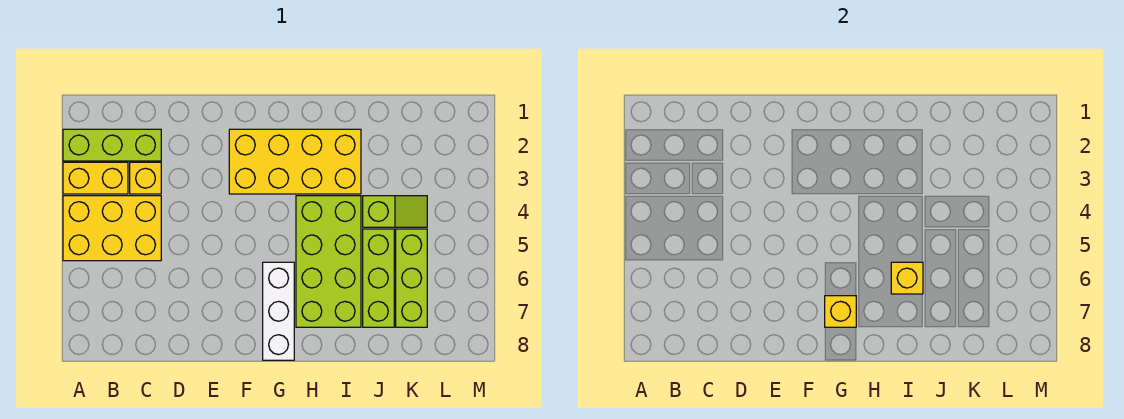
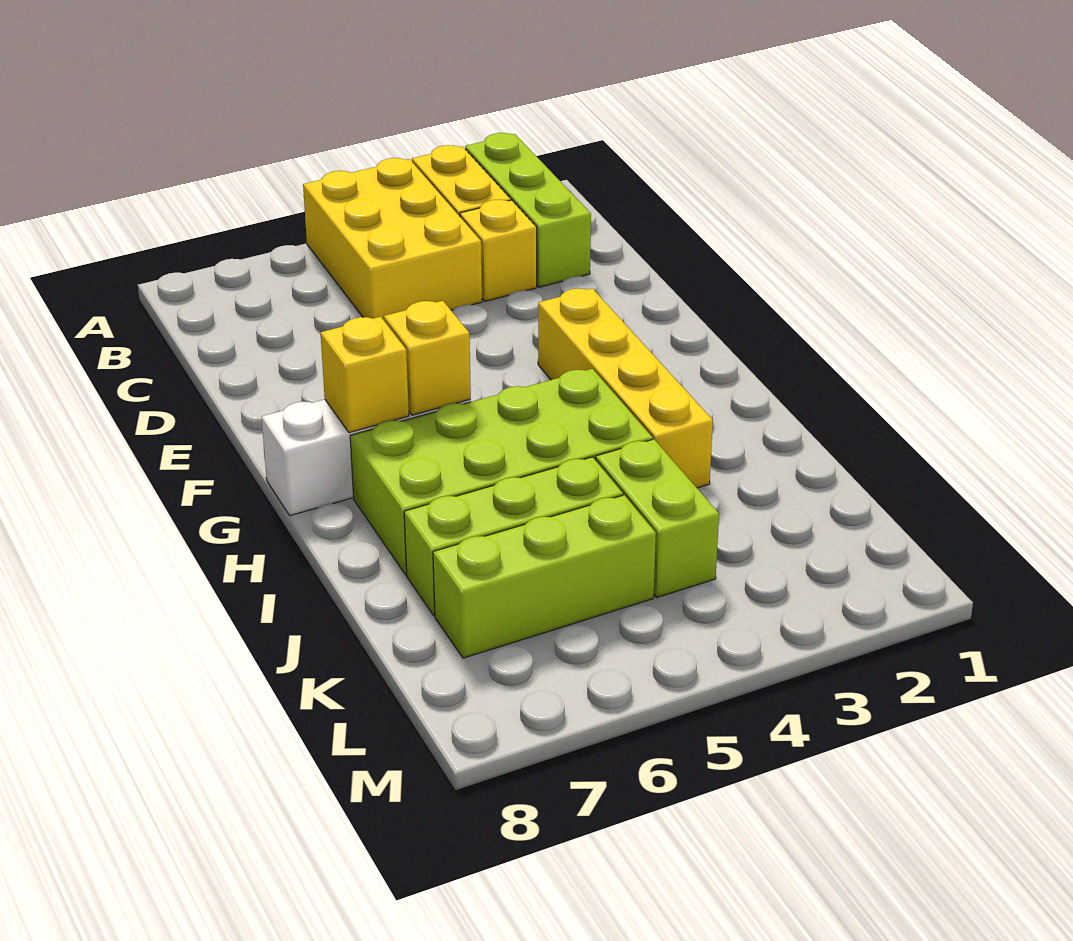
yellow brick F2:I3 level 1 -> yellow brick F3:I3 level 1
yellow brick I6 level 2 -> yellow brick G6 level 2
lime slope J4:K4 level 1 top J -> lime brick J4:K4 level 1

